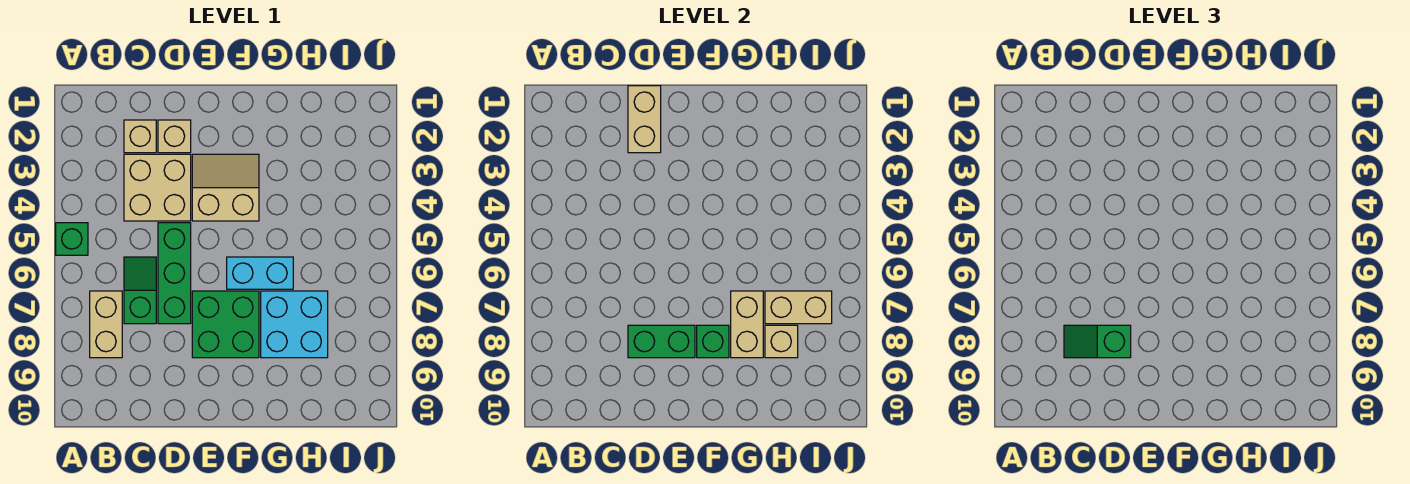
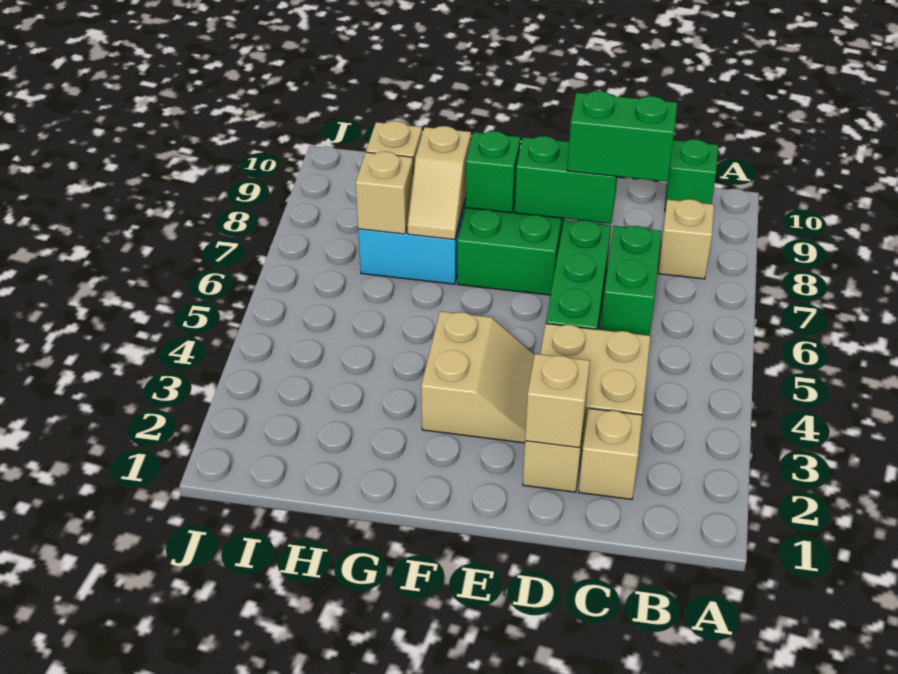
green brick A5 level 1 -> green brick B10 level 1
tan brick B7:B8 level 1 -> tan brick B8 level 1
green slope C6:C7 level 1 top 7 -> green brick C6:C7 level 1
green slope C8:D8 level 3 top D -> green brick C8:D8 level 3
tan brick D1:D2 level 2 -> tan brick D2 level 2
tan slope E3:F4 level 1 top 4 -> tan slope E3:F4 level 1 top F
cyan brick F6:G6 level 1 -> none
tan brick G7:G8 level 2 -> tan slope G7:G8 level 2 top 8
tan brick H7:I7 level 2 -> tan brick H7 level 2

